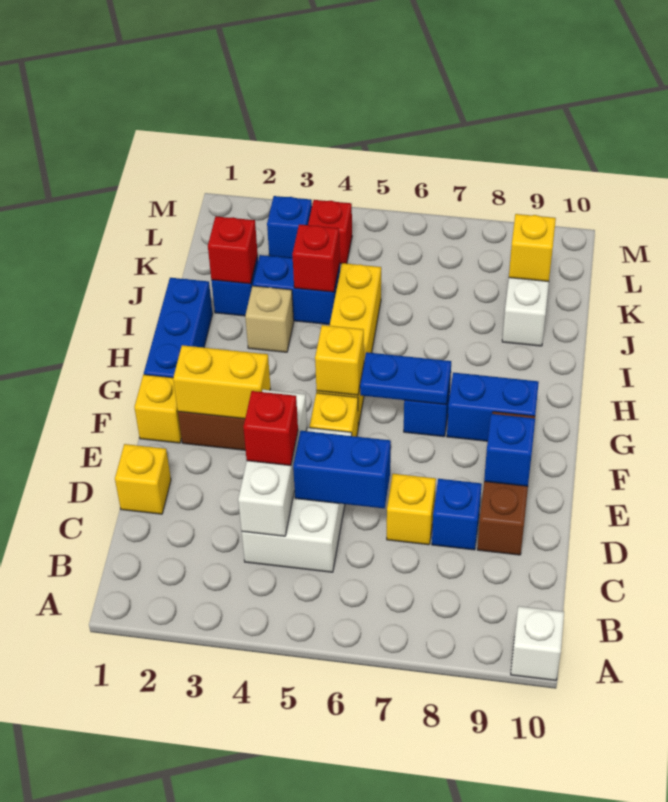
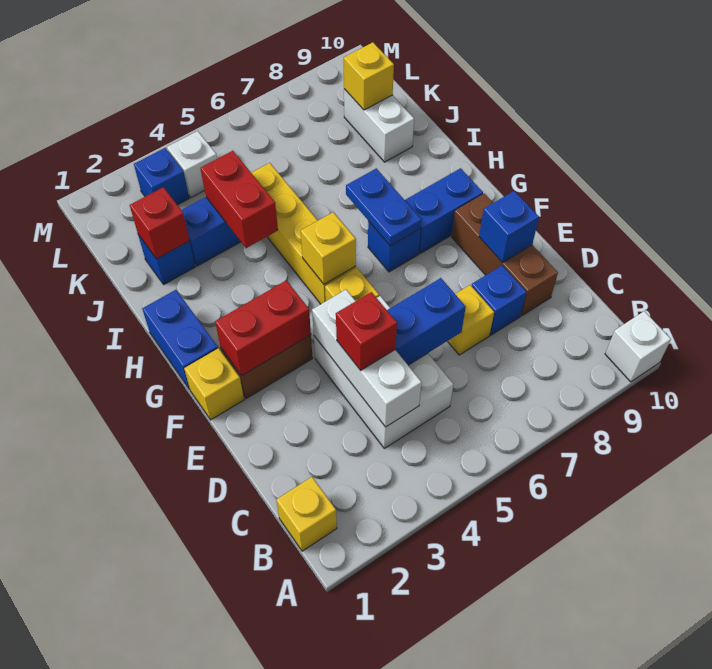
yellow brick D1 level 1 -> yellow brick B1 level 1
yellow brick F2:F3 level 2 -> red brick F2:F3 level 2
blue brick G1:I1 level 1 -> blue brick G1:H1 level 1
blue plate G6:G7 level 2 -> blue plate G7:H7 level 2
tan brick I3 level 1 -> none
red brick J4 level 2 -> red brick I4:J4 level 2
red brick L4 level 1 -> white brick L4 level 1

